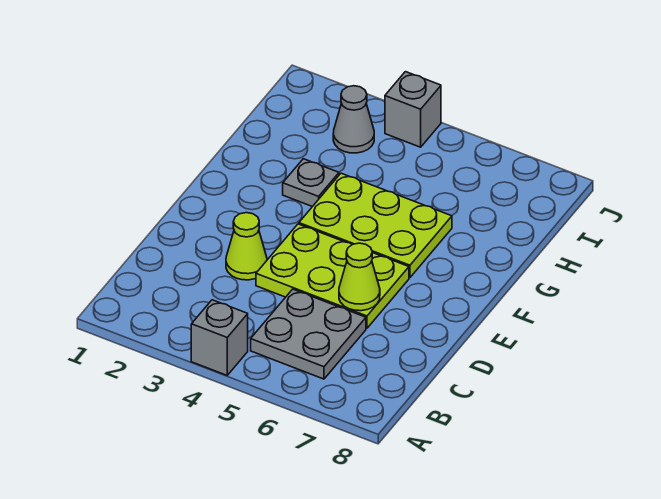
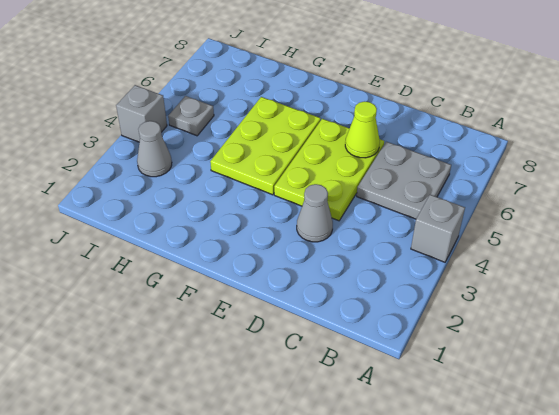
lime cone D3 level 1 -> grey cone D3 level 1
grey plate G3 level 1 -> grey plate I5 level 1

